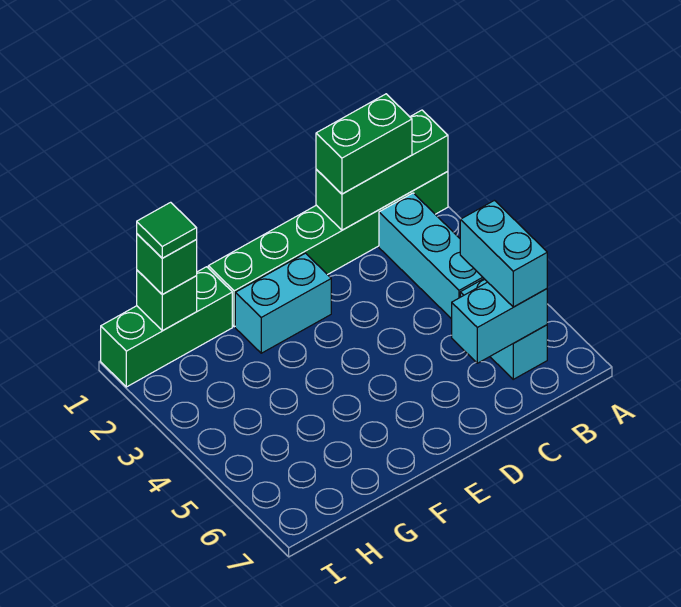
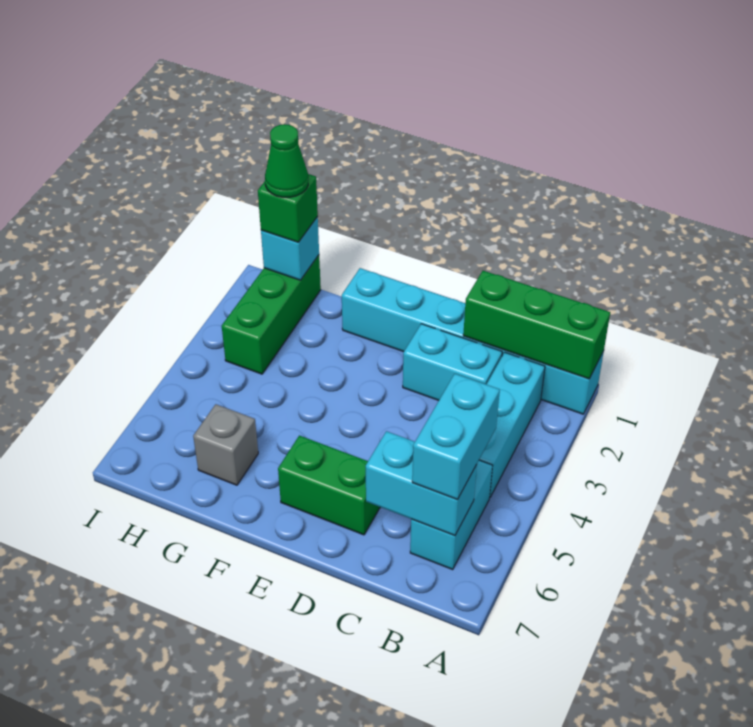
green brick A1:F1 level 1 -> cyan brick A1:F1 level 1
green brick B1:C1 level 3 -> green brick D6:E6 level 1
cyan brick E2:F2 level 1 -> cyan brick C2:D2 level 1
green brick G1:I1 level 1 -> green brick H1:H3 level 1
none -> grey brick G6 level 1
green brick H1 level 2 -> cyan brick H1 level 2
green tile H1 level 4 -> green cone H1 level 4

